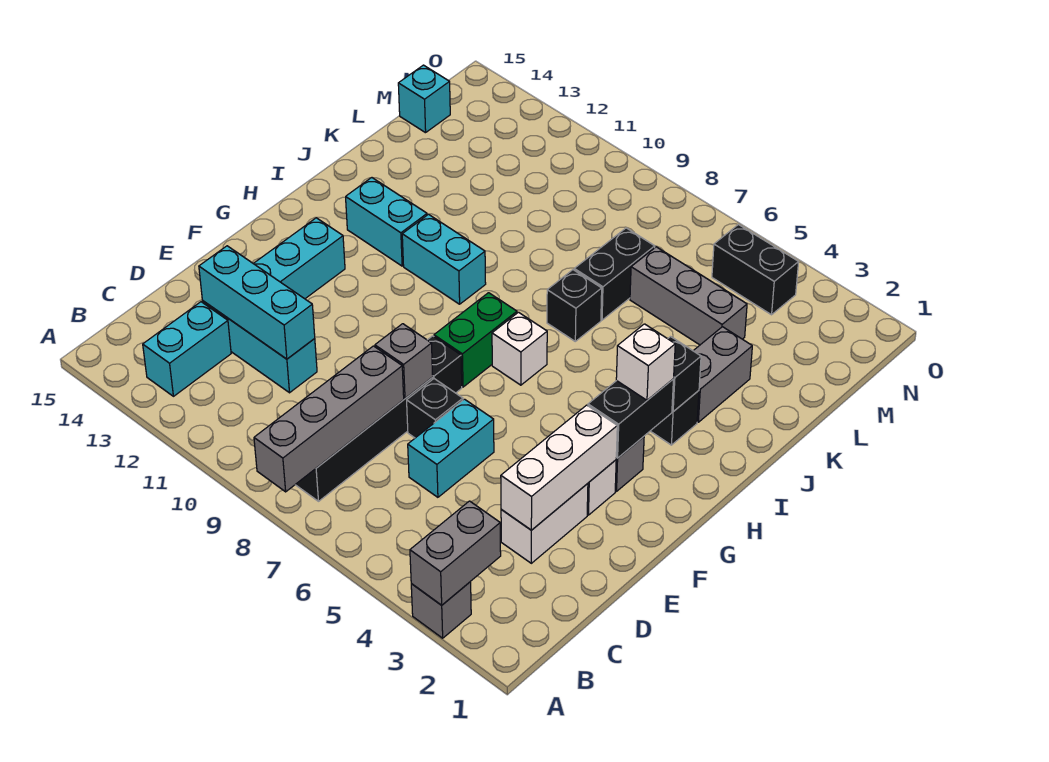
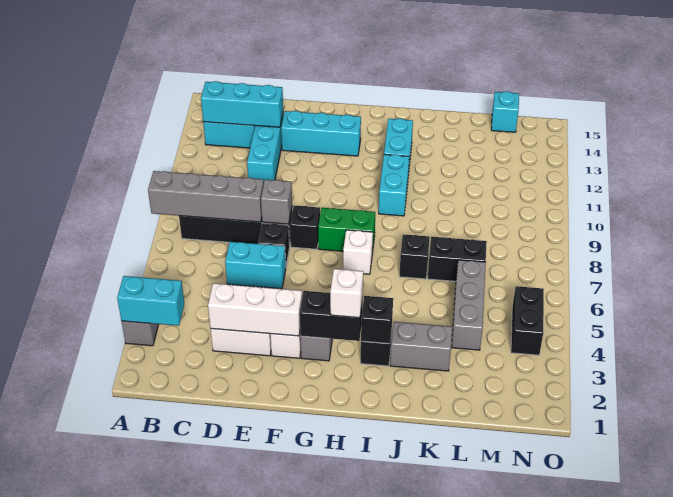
grey brick A3:B3 level 2 -> cyan brick A3:B3 level 2
cyan brick D11:D13 level 2 -> cyan brick B13:D13 level 2

